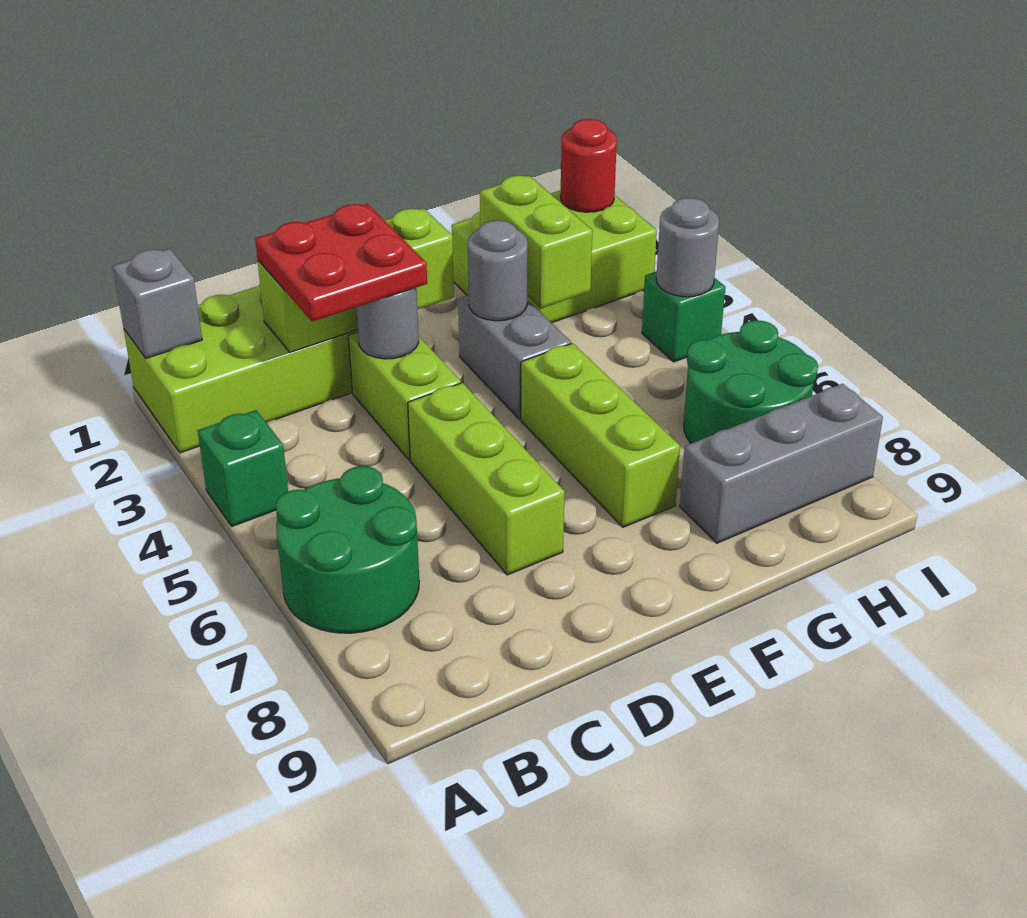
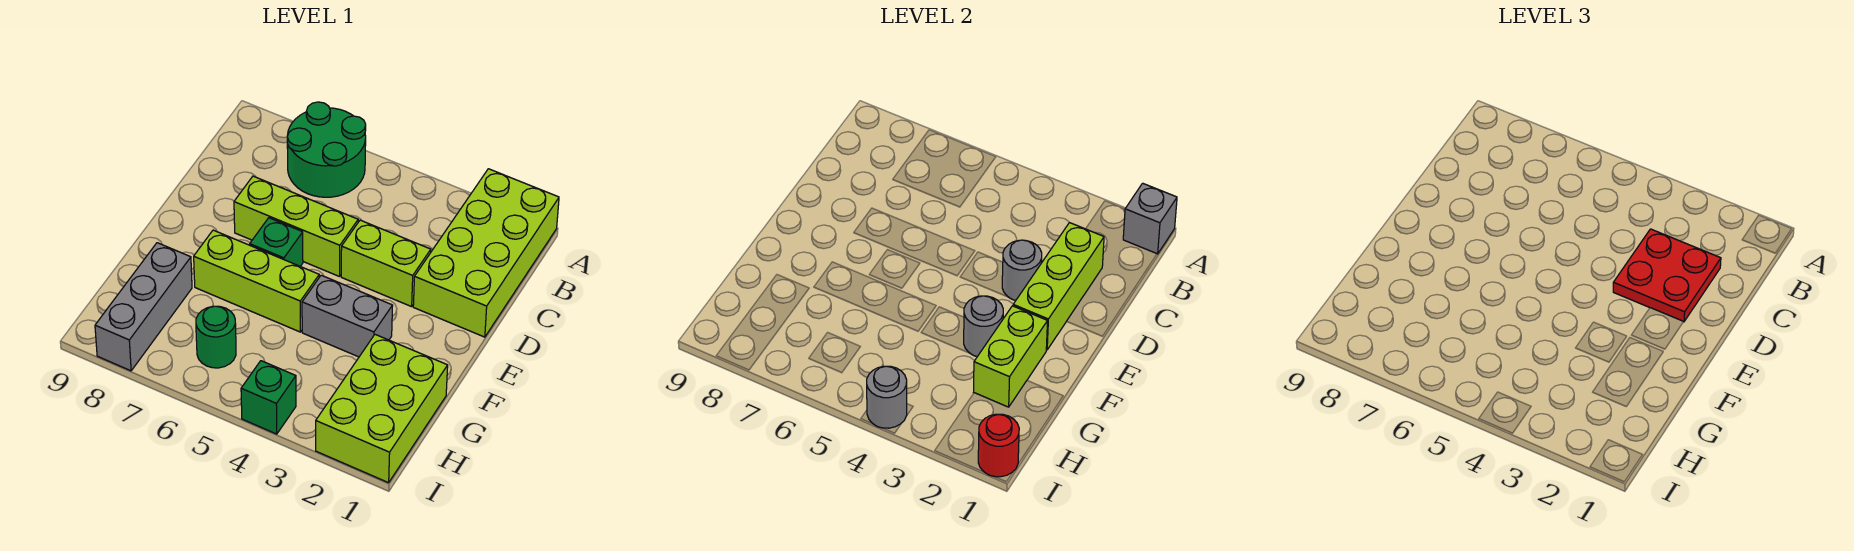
green brick A4 level 1 -> green brick E6 level 1
lime brick G2:G3 level 2 -> lime brick F2:G2 level 2
green round brick H6:I7 level 1 -> green round brick H6 level 1

